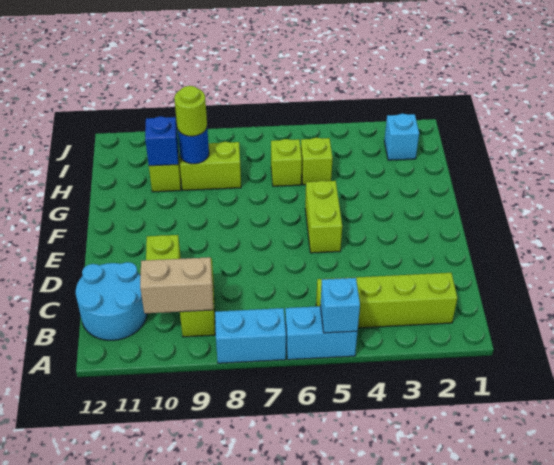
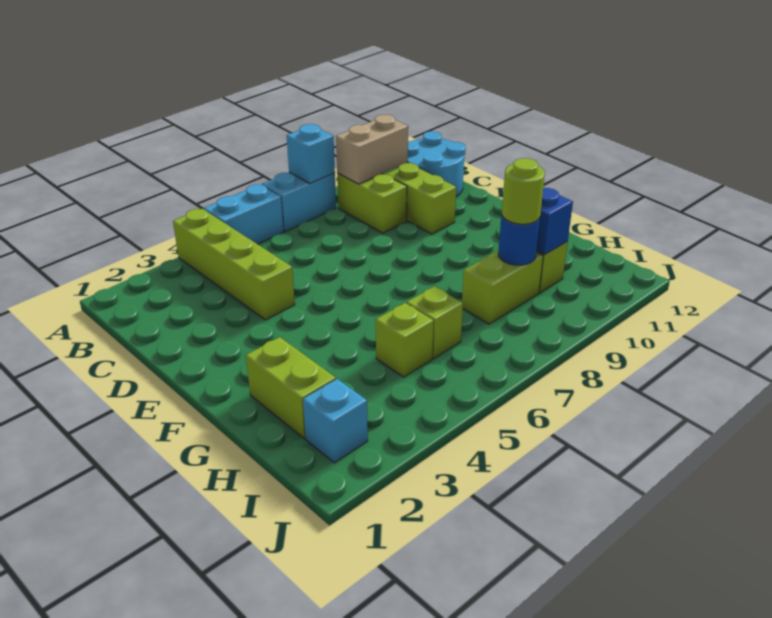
cyan brick A5 level 2 -> cyan brick A8 level 2
lime brick B2:B5 level 1 -> lime brick A4:D4 level 1
lime brick E5:F5 level 1 -> lime brick G2:H2 level 1

